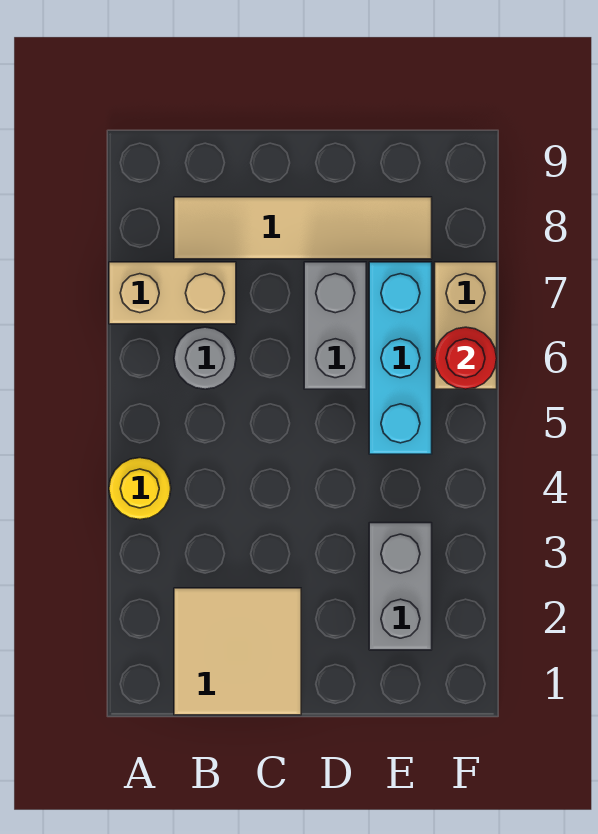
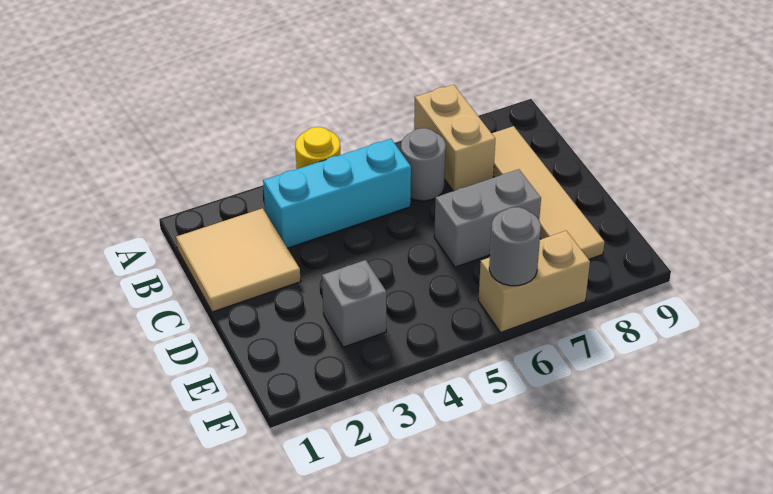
grey brick E2:E3 level 1 -> grey brick E3 level 1
cyan brick E5:E7 level 1 -> cyan brick B3:B5 level 1
red round brick F6 level 2 -> grey round brick F6 level 2

